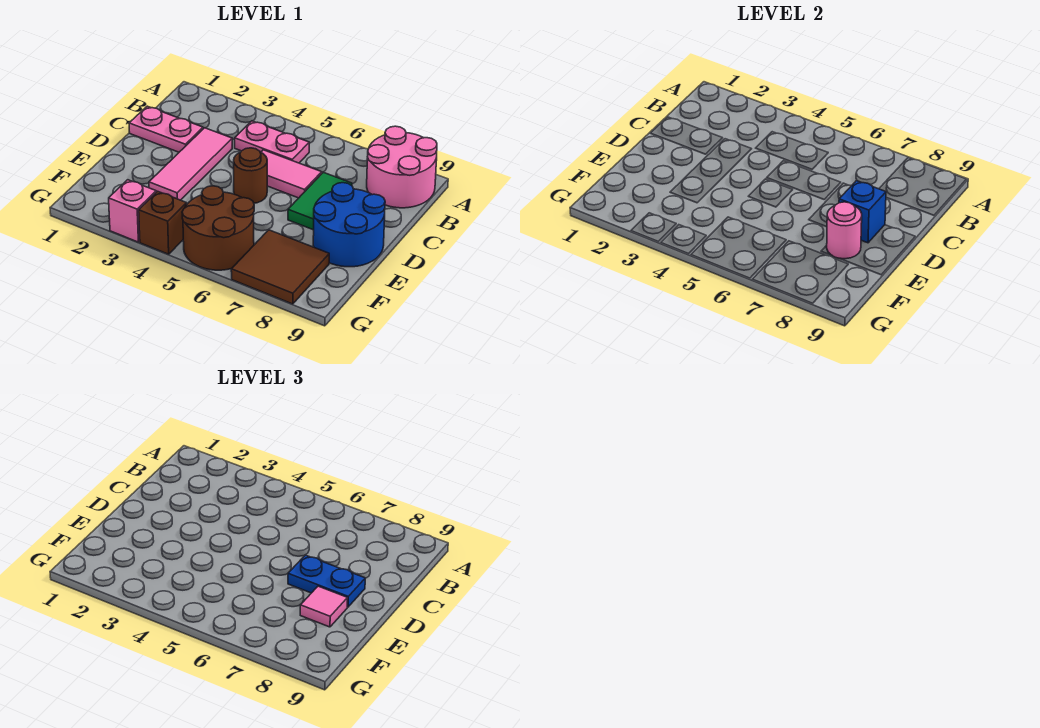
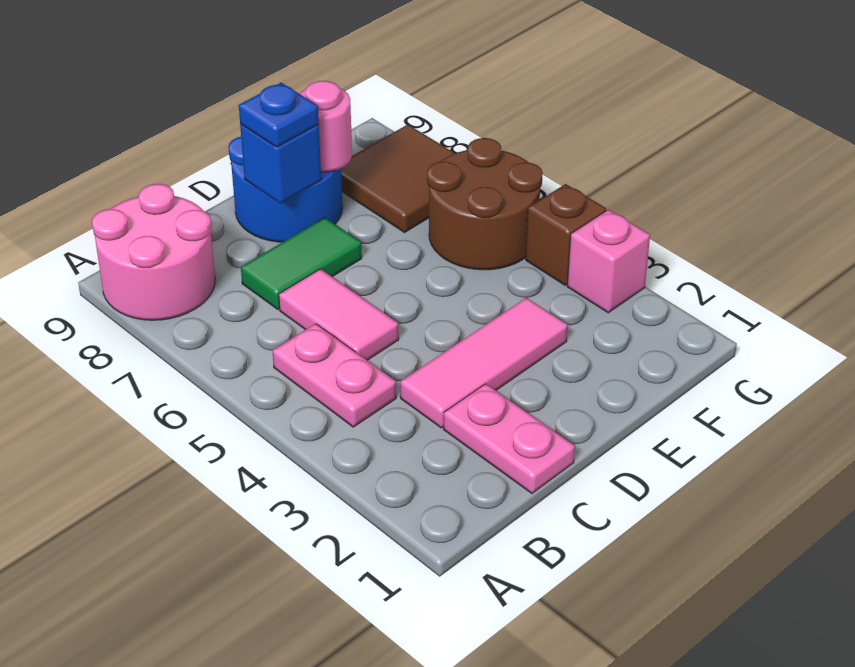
brown round brick D5 level 1 -> none
blue plate D7:D8 level 3 -> blue plate D8 level 3
pink tile E8 level 3 -> none

